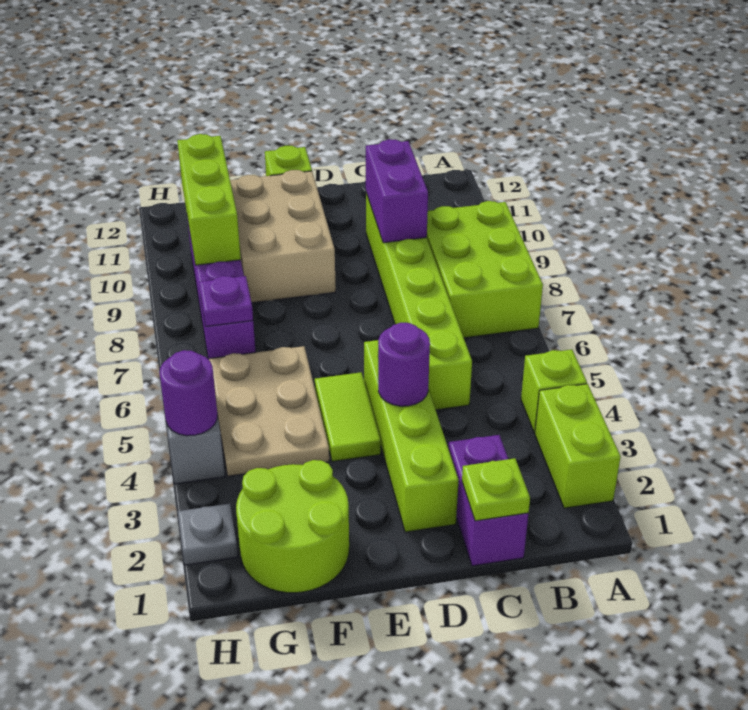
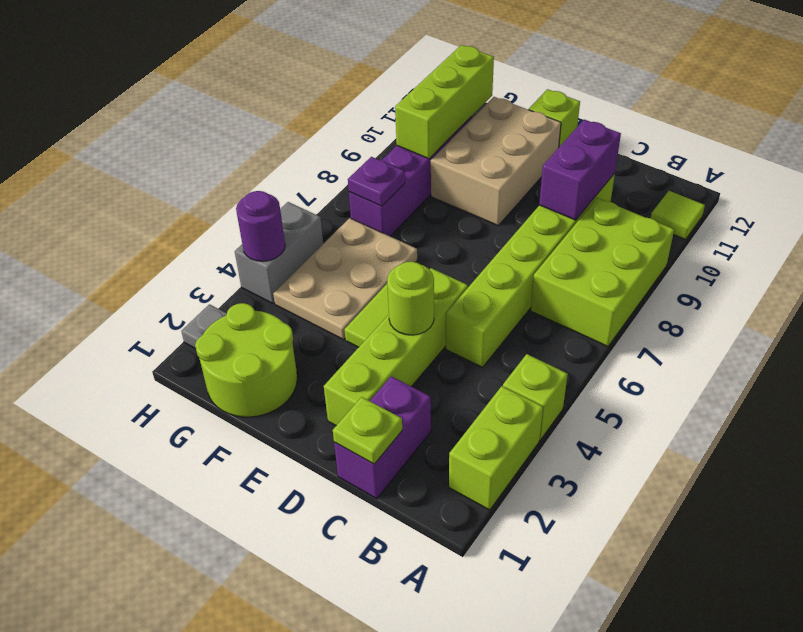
none -> lime tile A11 level 1
purple round brick D4 level 2 -> lime round brick D4 level 2

